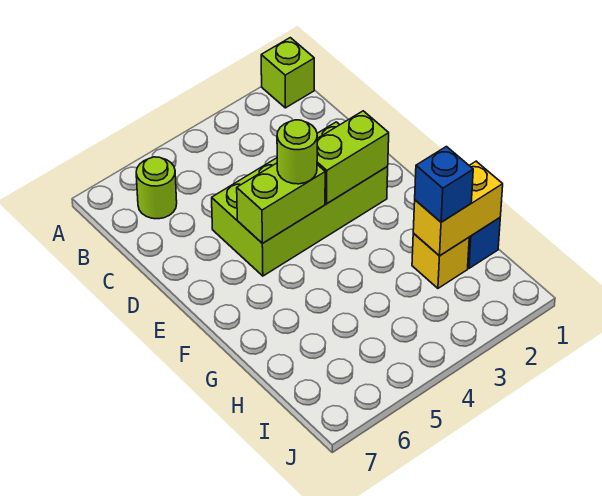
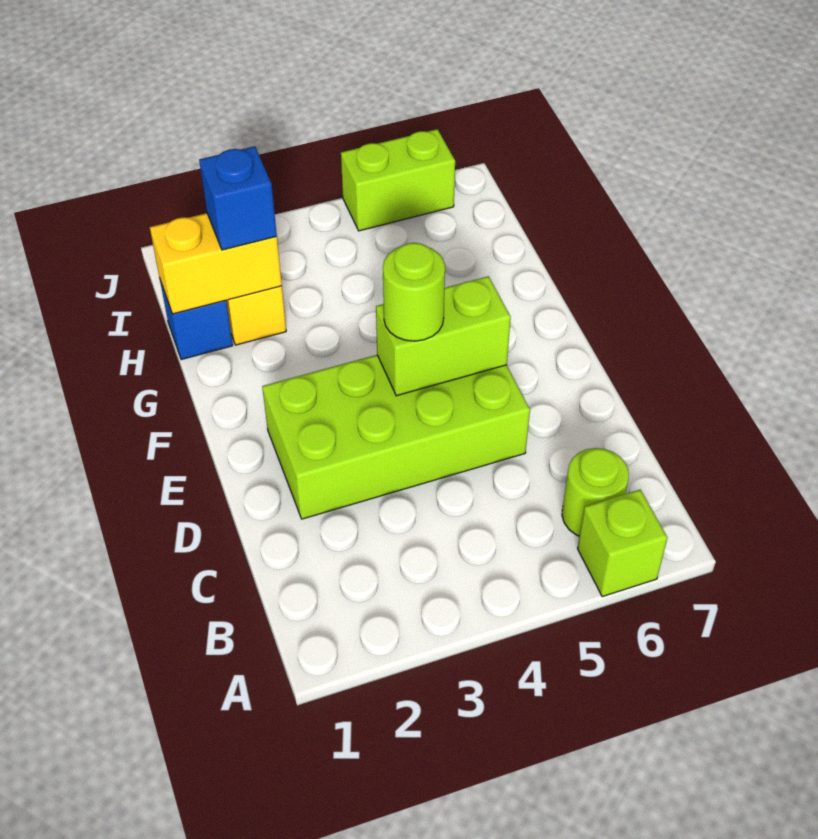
lime brick A1 level 1 -> lime brick A6 level 1
lime brick E2:E3 level 2 -> lime brick J5:J6 level 1

